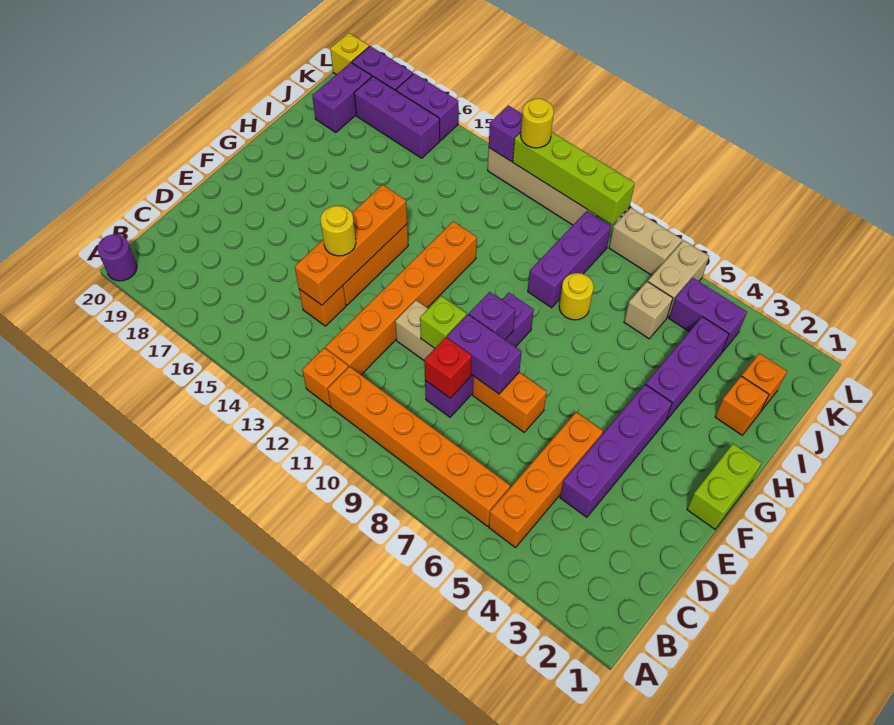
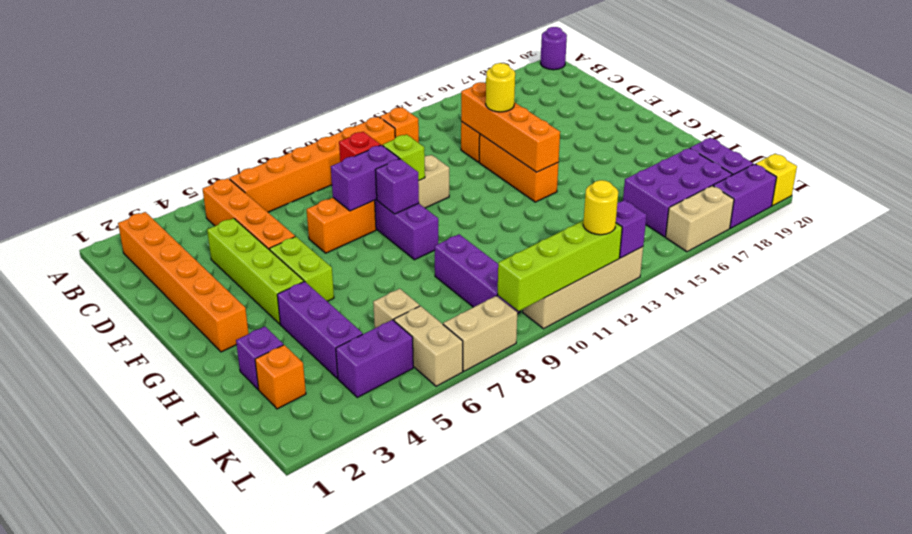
orange brick C12:H12 level 1 -> orange brick B2:G2 level 1
purple brick D4:G4 level 1 -> lime brick D4:G4 level 1
lime brick F1:G1 level 1 -> lime brick F5:G5 level 1
orange brick I2 level 1 -> purple brick I2 level 1
yellow round brick I8 level 1 -> none
purple brick K16:K18 level 1 -> purple brick J16:K18 level 1
purple brick L16:L17 level 1 -> tan brick L16:L17 level 1

